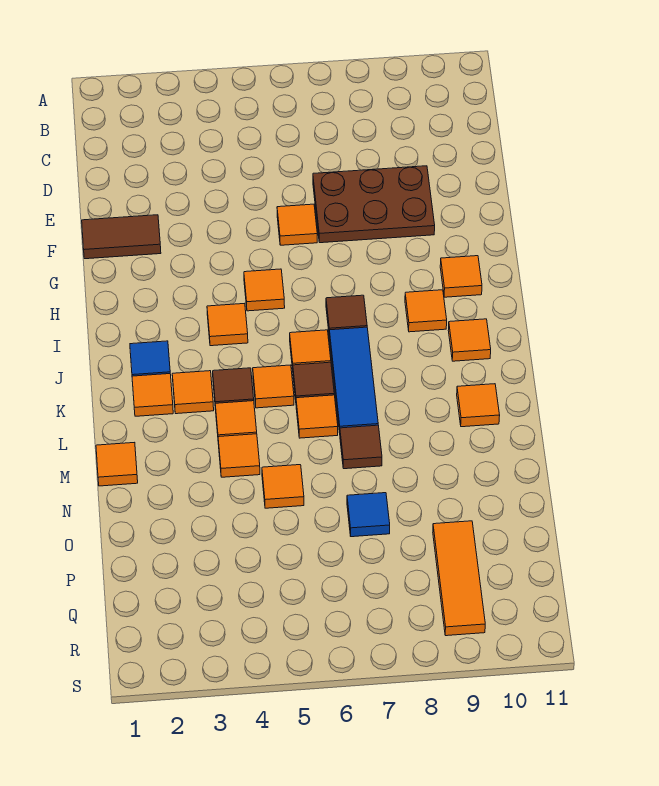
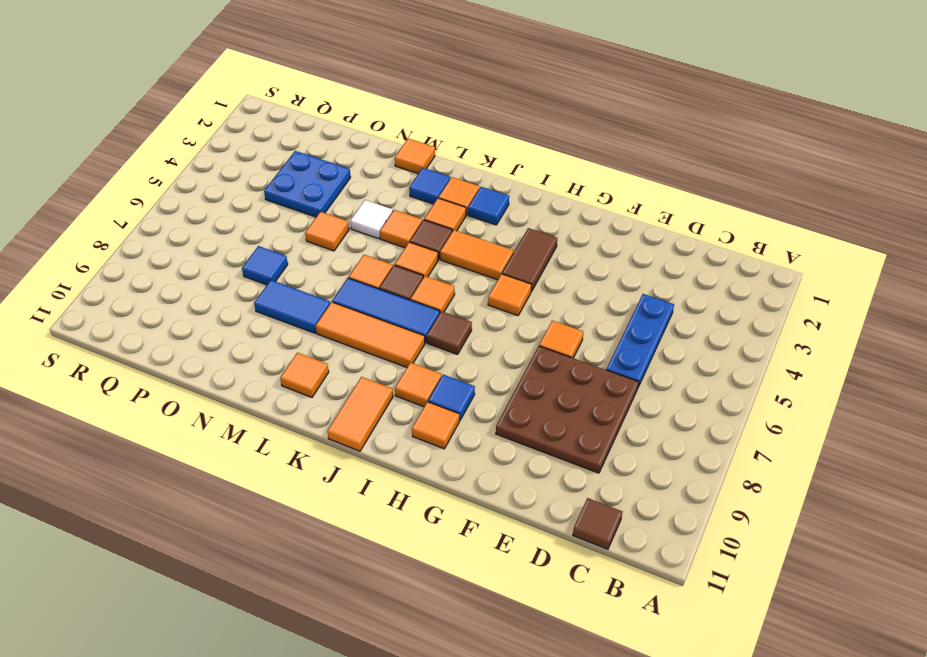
none -> blue plate D4:D6 level 1
brown plate E7:F9 level 1 -> brown plate D7:F9 level 1
brown tile F1:F2 level 1 -> brown tile H3:H4 level 1
none -> blue tile H9 level 1
orange tile I4 level 1 -> orange tile I4:J4 level 1
orange tile J10 level 1 -> orange tile J10:J11 level 1
none -> blue tile L2 level 1
orange tile M4 level 1 -> white tile M4 level 1
brown tile M7 level 1 -> brown tile C11 level 1
none -> blue tile M8:N8 level 1
none -> blue plate O3:P4 level 1
orange tile P9:R9 level 1 -> orange tile J8:L8 level 1

